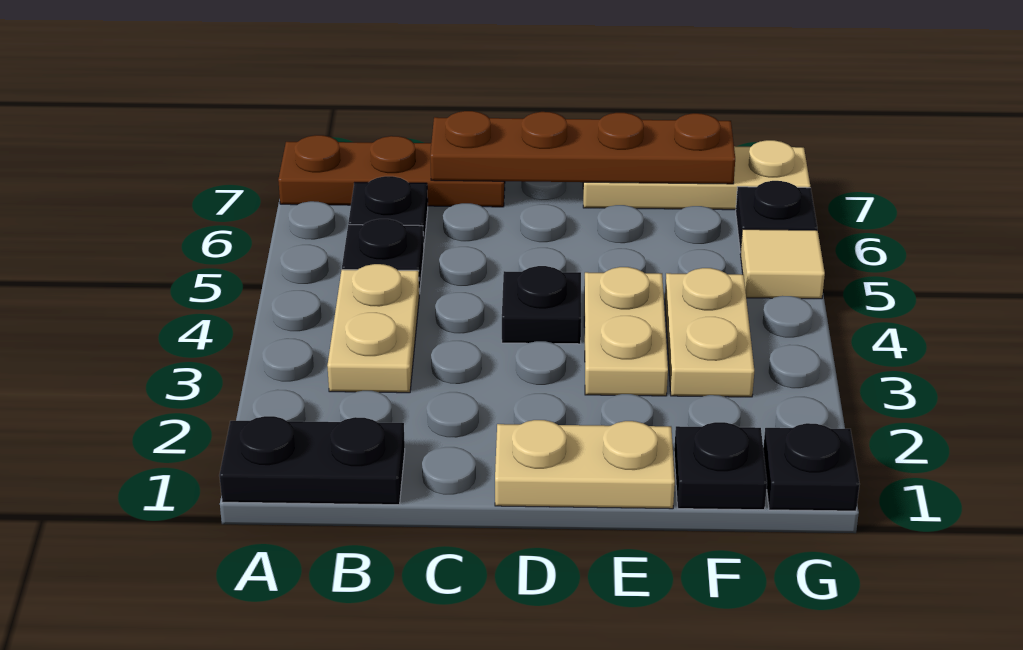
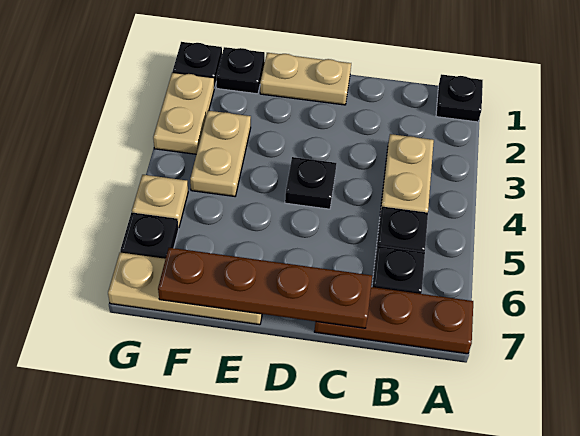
black plate A1:B1 level 1 -> black plate A1 level 1
tan plate E3:E4 level 1 -> tan plate G2:G3 level 1
tan tile G5 level 1 -> tan plate G5 level 1

